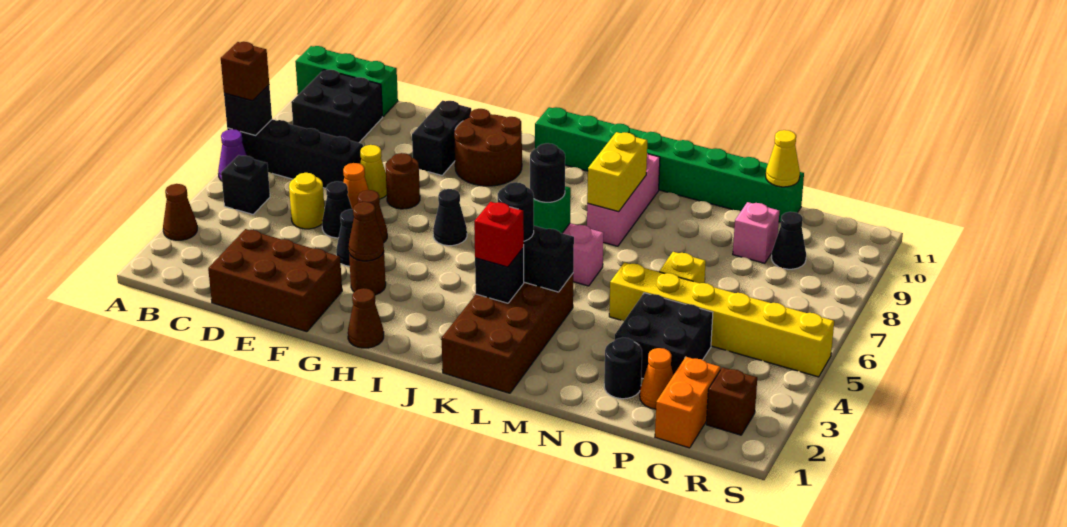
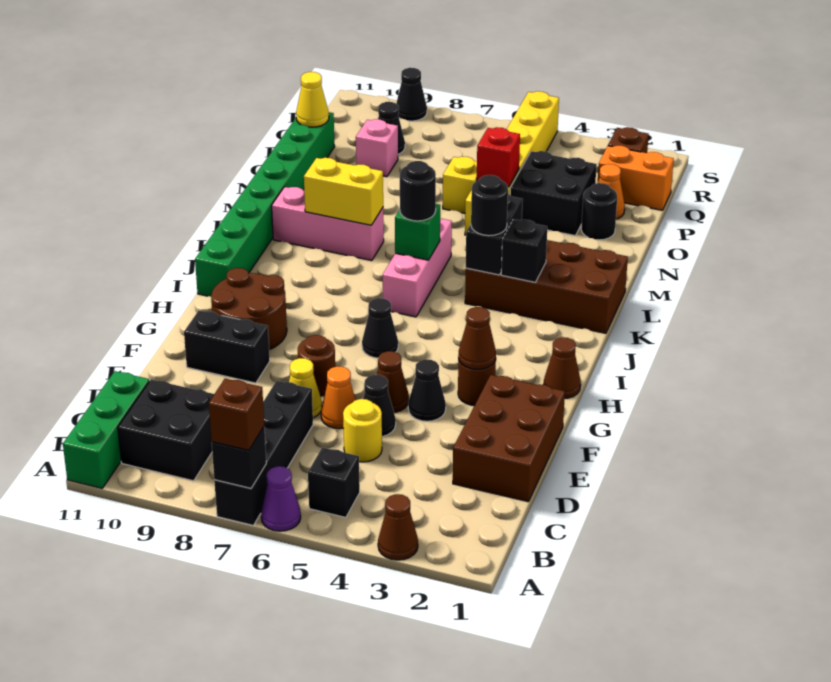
red brick K3 level 3 -> red brick O5 level 2
none -> black cone S9 level 1

